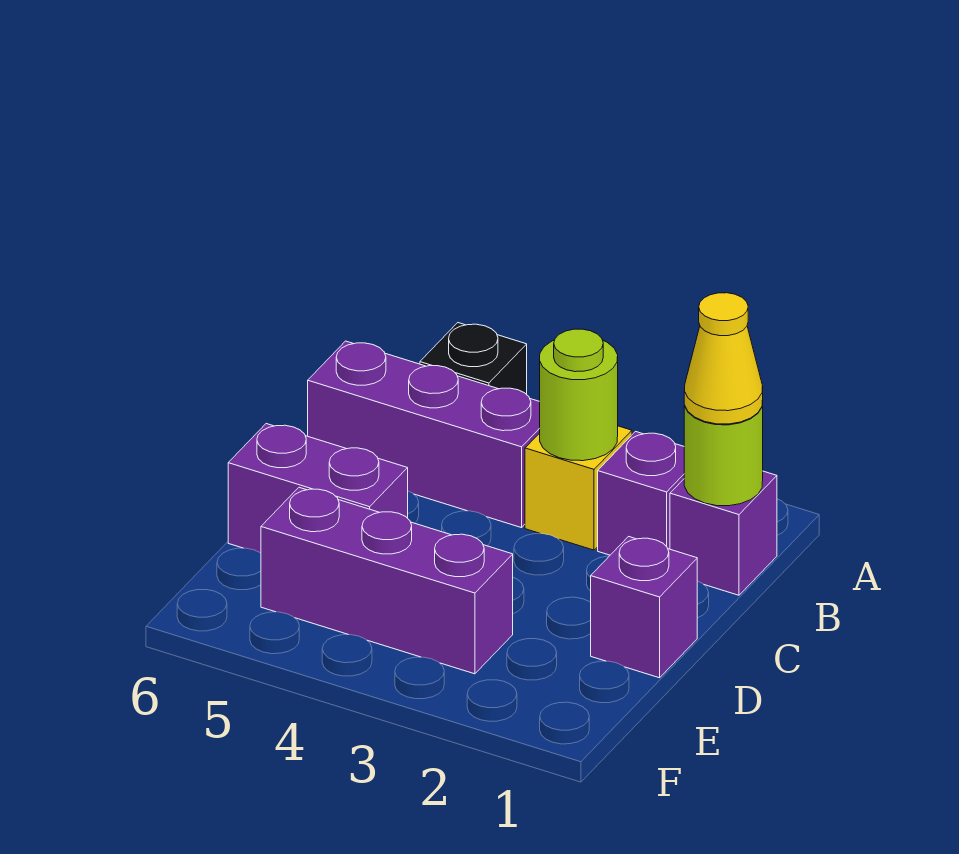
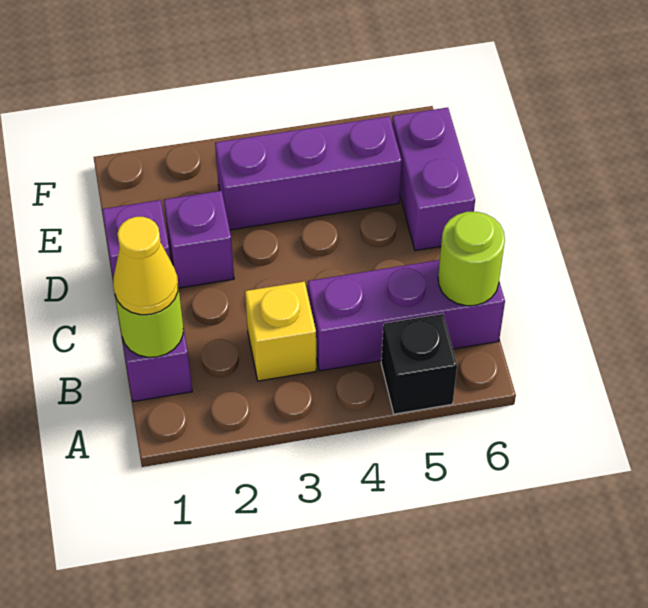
purple brick B2 level 1 -> purple brick D2 level 1
lime round brick B3 level 2 -> lime round brick B6 level 2
purple brick D5:D6 level 1 -> purple brick D6:E6 level 1

